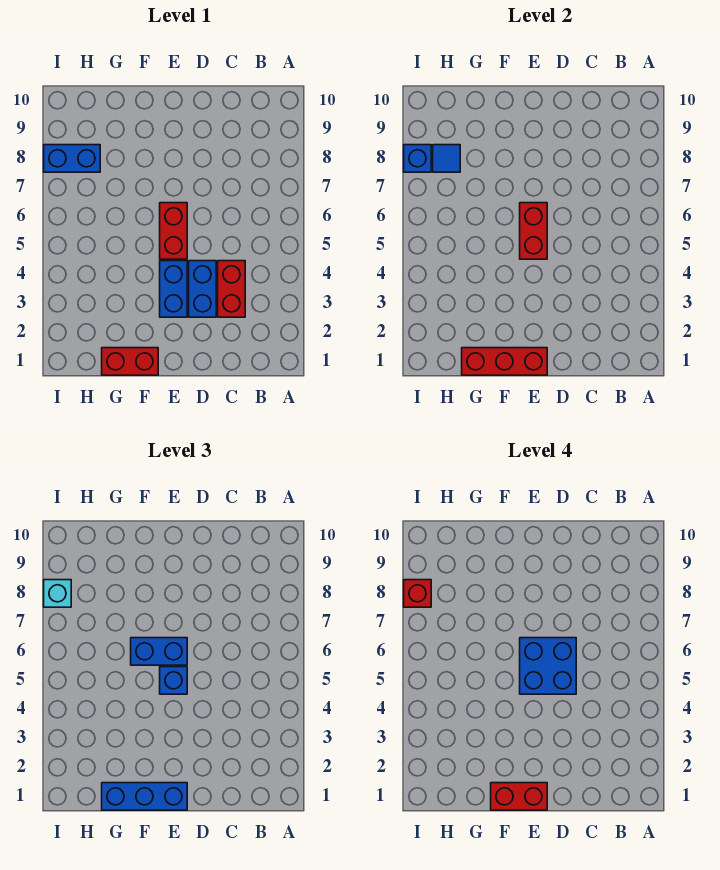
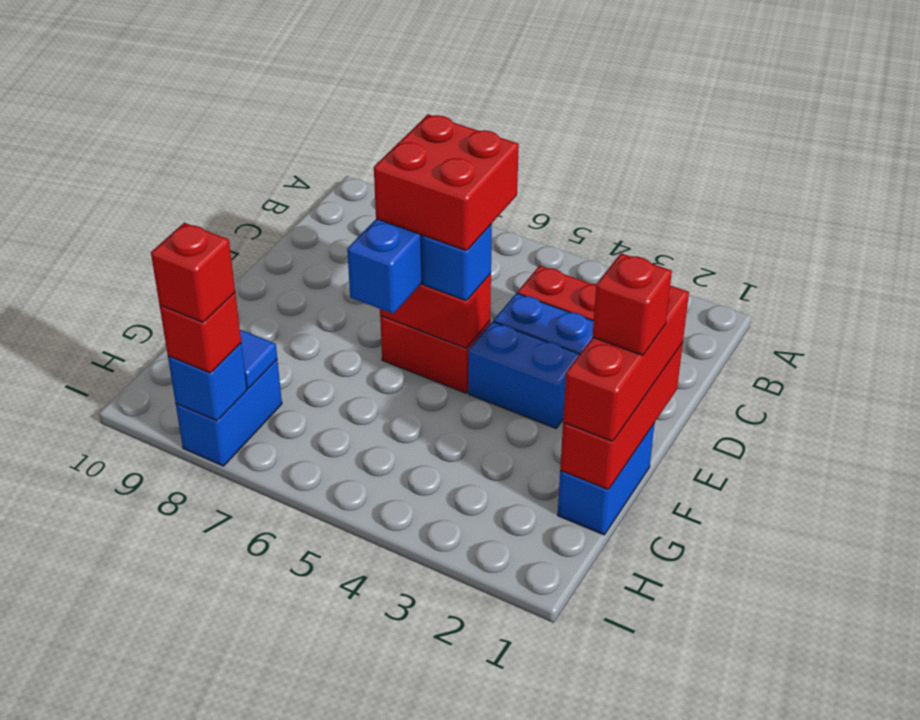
blue brick D5:E6 level 4 -> red brick D5:E6 level 4
blue brick E1:G1 level 3 -> red brick E1:G1 level 3
red brick E1:F1 level 4 -> red brick F1 level 4
red brick F1:G1 level 1 -> blue brick F1:G1 level 1
cyan brick I8 level 3 -> red brick I8 level 3

